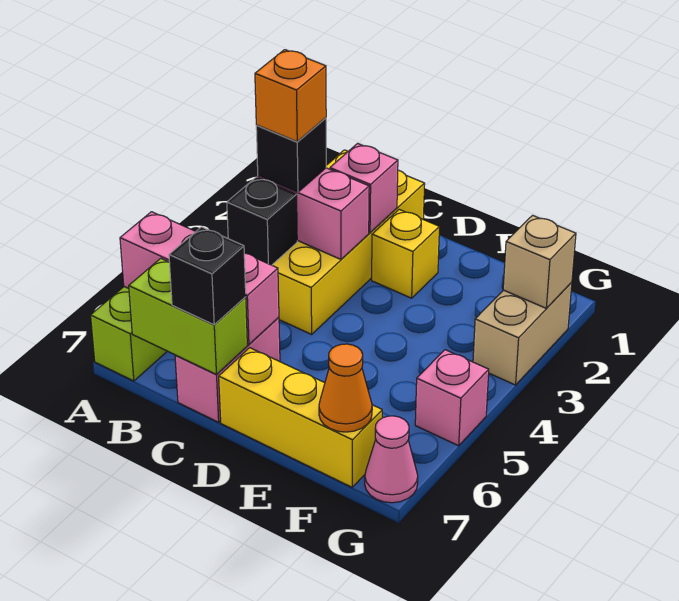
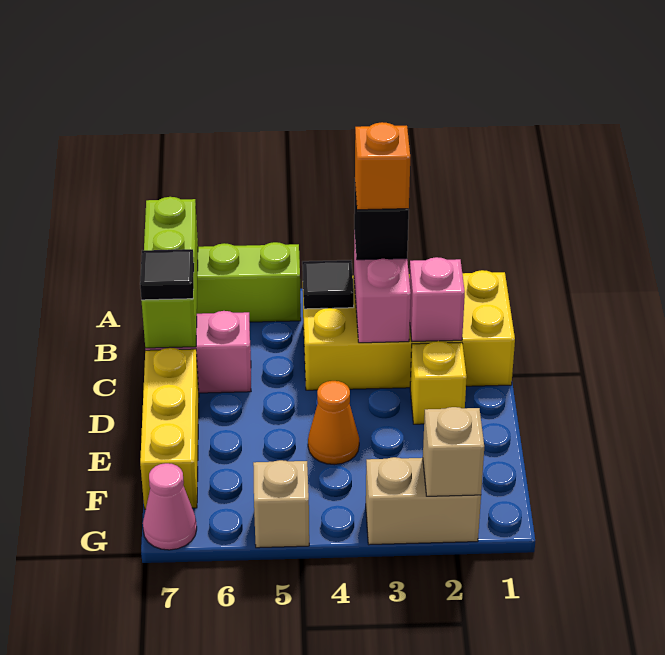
pink brick A6:C6 level 2 -> none
black brick B4 level 2 -> black tile B4 level 2
lime brick B7:C7 level 2 -> lime brick A7:C7 level 2
black brick C7 level 3 -> black tile C7 level 3
orange cone F7 level 2 -> orange cone E4 level 1
pink brick G5 level 1 -> tan brick G5 level 1

